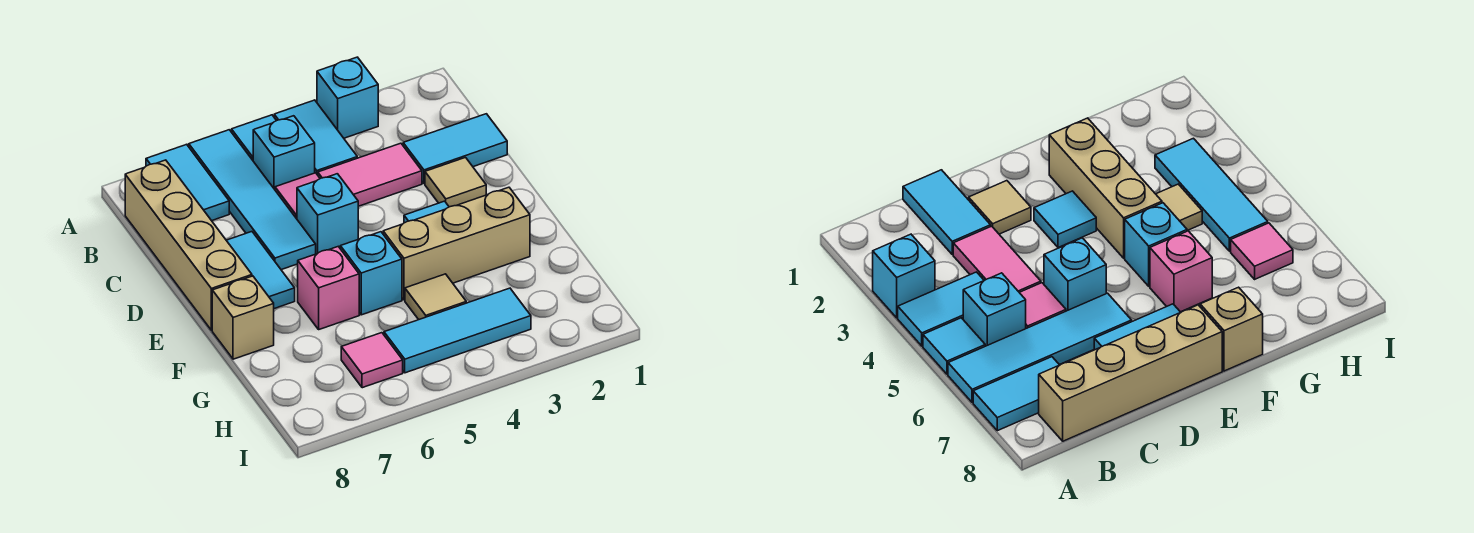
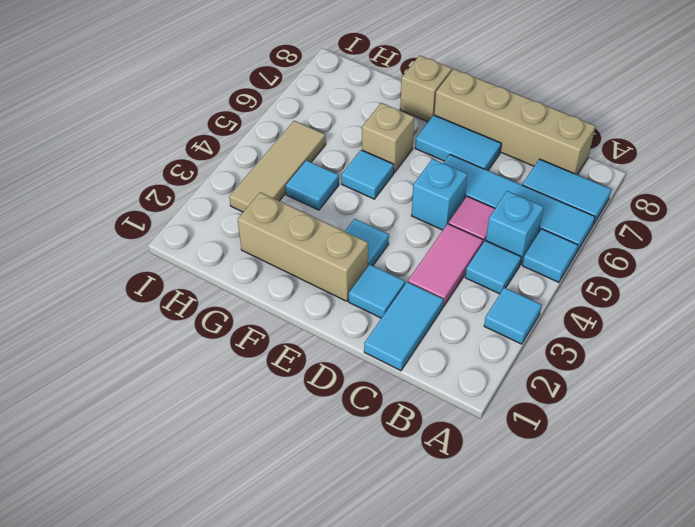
cyan brick A3 level 1 -> cyan tile A3 level 1
cyan tile A4:B4 level 1 -> cyan tile B4 level 1
tan tile D2 level 1 -> cyan tile D2 level 1
tan brick F2:F4 level 1 -> tan brick E2:G2 level 1
cyan brick F5 level 1 -> cyan tile F5 level 1
pink brick F6 level 1 -> tan brick F6 level 1
tan tile G4 level 1 -> cyan tile G4 level 1
cyan tile H3:H5 level 1 -> tan tile H3:H5 level 1
pink tile H6 level 1 -> none

